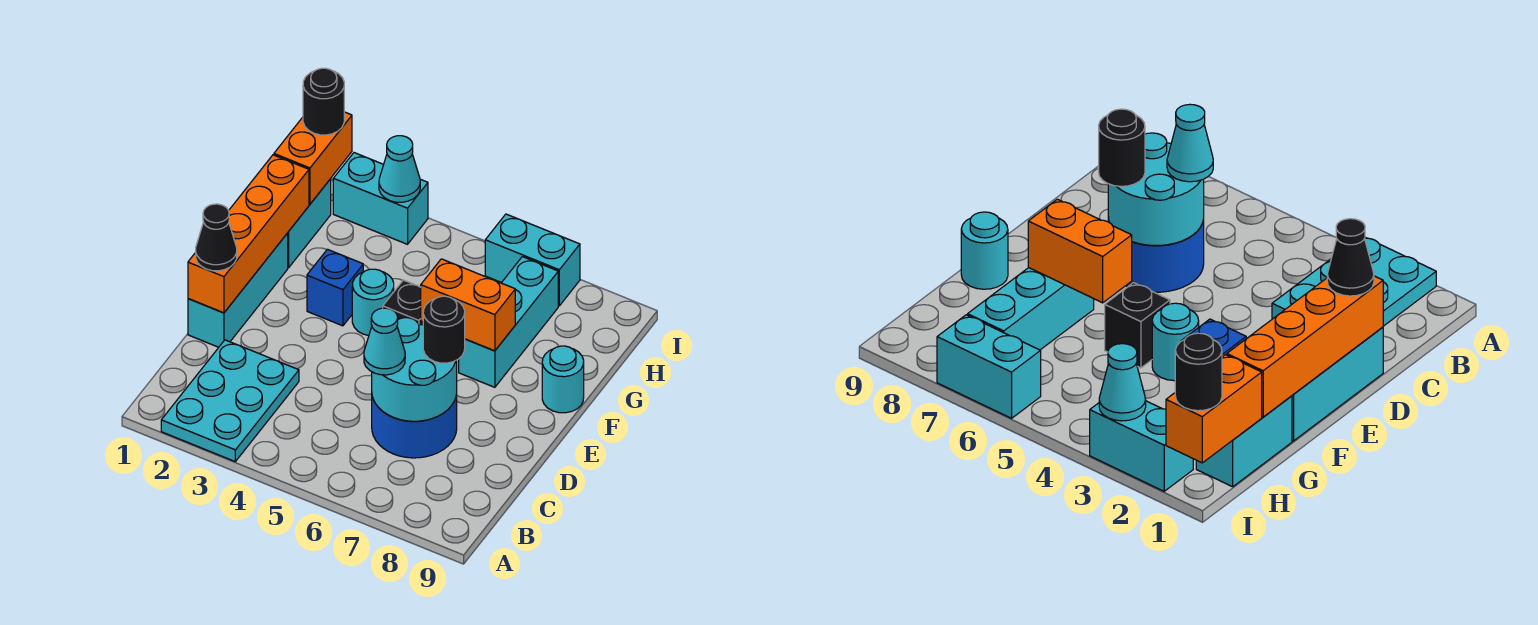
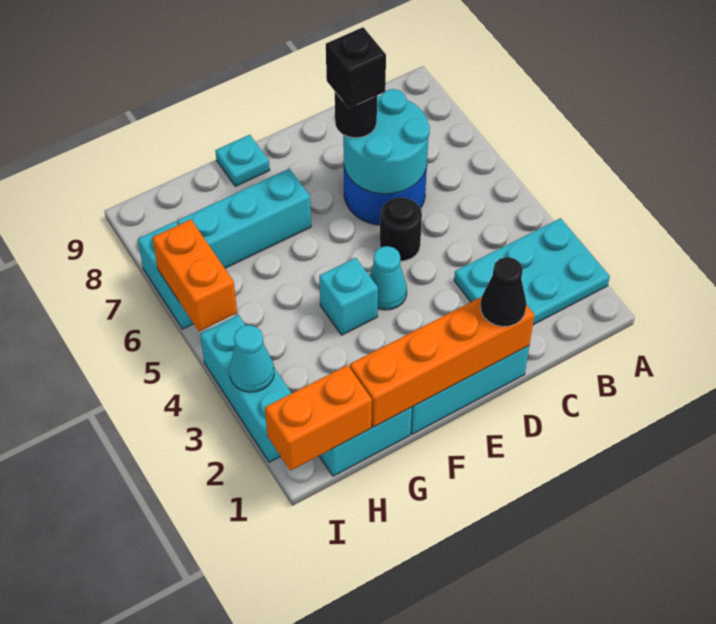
cyan cone C6 level 3 -> cyan cone E4 level 1
blue brick F3 level 1 -> none
cyan round brick F4 level 1 -> cyan brick F4 level 1
black brick F5 level 1 -> black brick D7 level 4
orange brick F6:F7 level 2 -> orange brick I5:I6 level 2
cyan round brick F9 level 1 -> cyan plate F9 level 1
black round brick I1 level 3 -> black round brick D5 level 1
cyan brick I2:I3 level 1 -> cyan brick I2:I4 level 1

